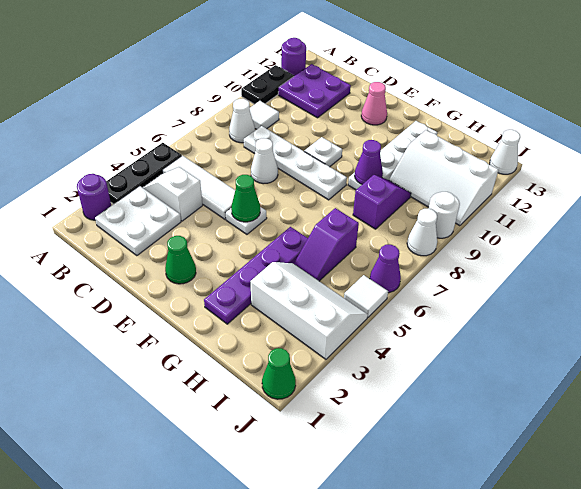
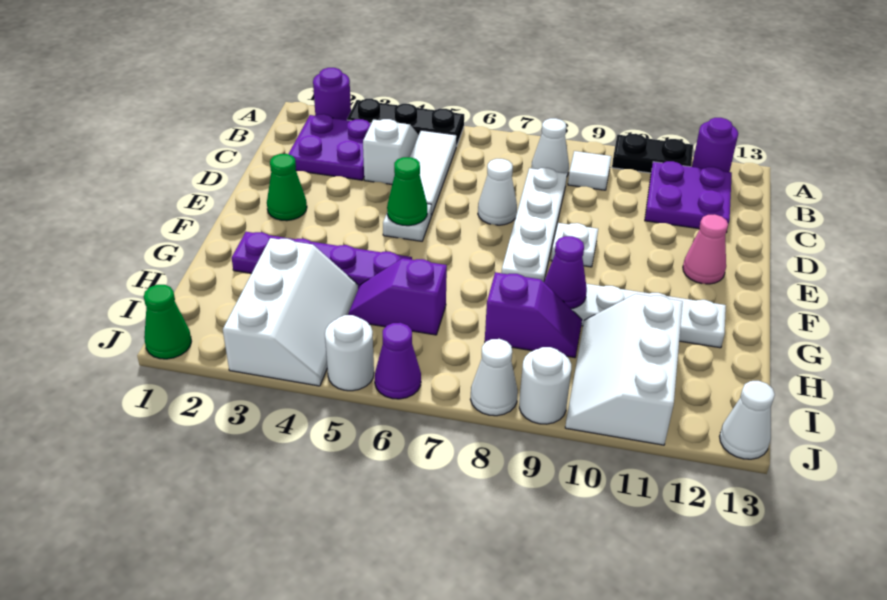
white plate B2:C3 level 1 -> purple plate B2:C3 level 1
white tile J5 level 1 -> white round brick J5 level 1

